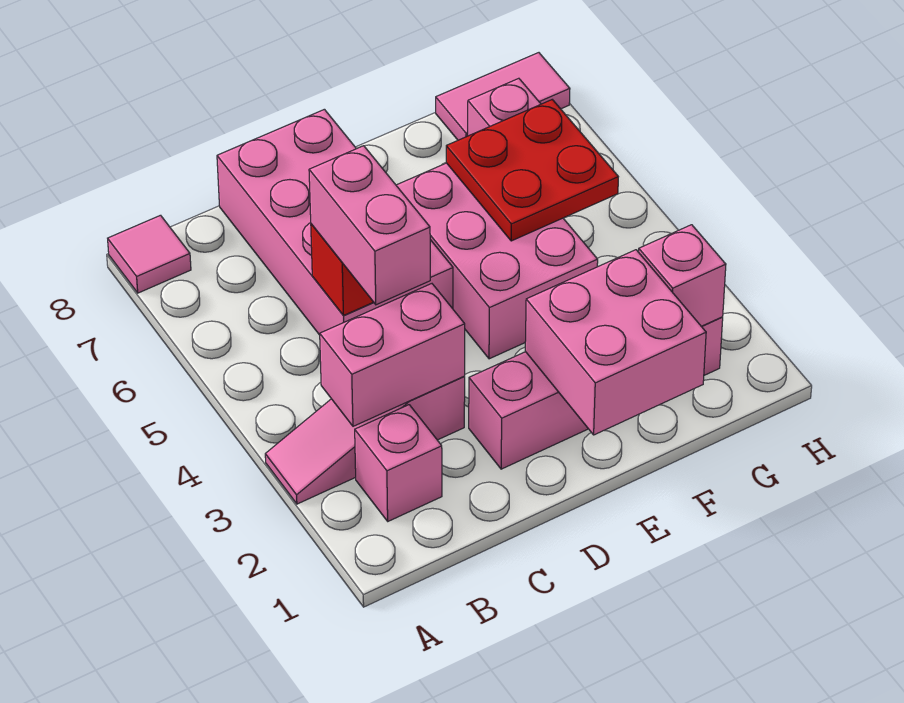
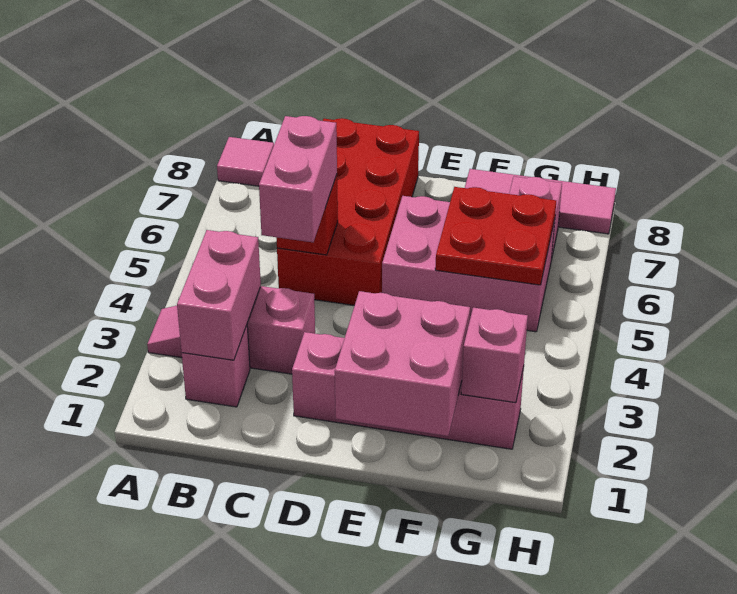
pink brick B3:C3 level 2 -> pink brick B2:B3 level 2
pink brick C5:D8 level 1 -> red brick C5:D8 level 1
pink brick E4:F6 level 1 -> pink brick E5:G6 level 1
pink tile G8:H8 level 1 -> pink tile F8:H8 level 1

